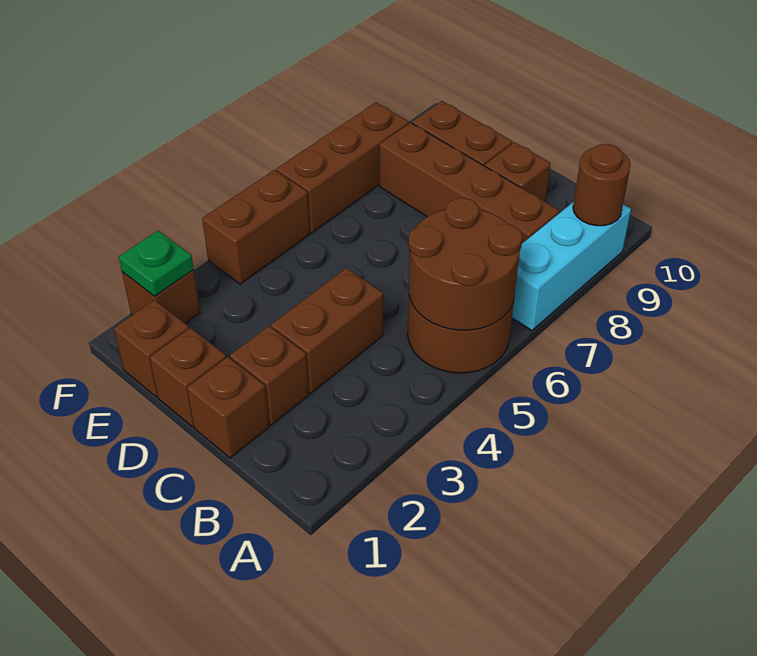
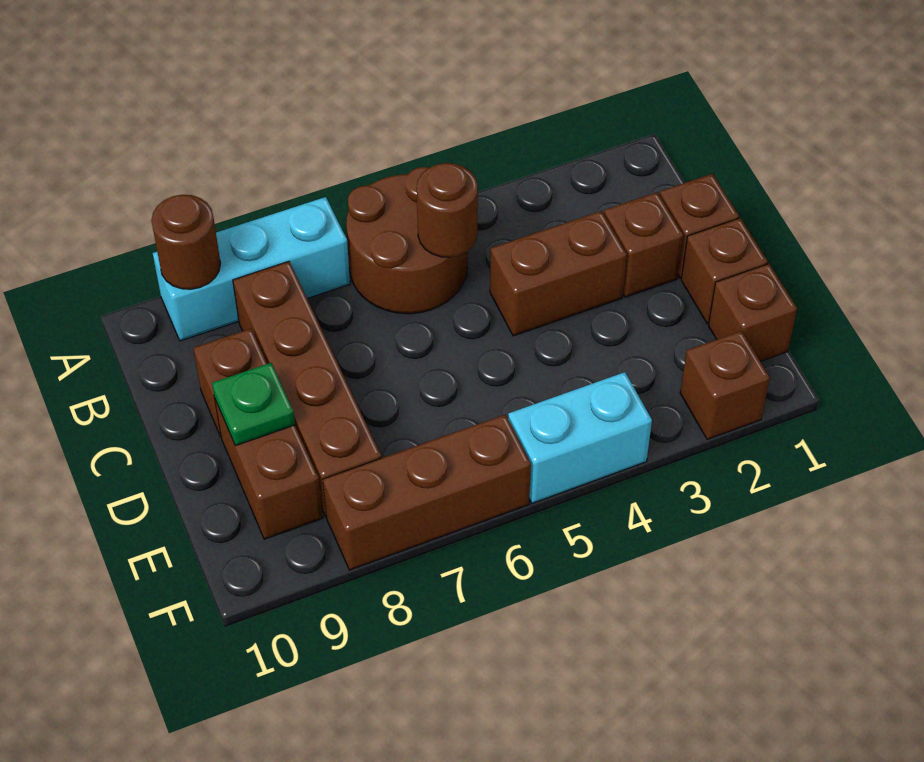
brown round brick A5:B6 level 2 -> brown round brick B5 level 2
green plate F2 level 2 -> green plate D9 level 2
brown brick F4:F5 level 1 -> cyan brick F4:F5 level 1

